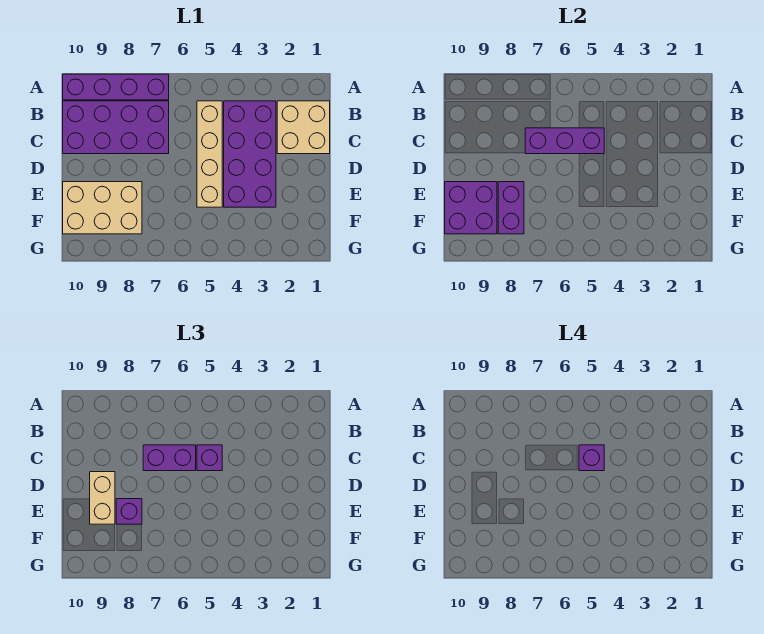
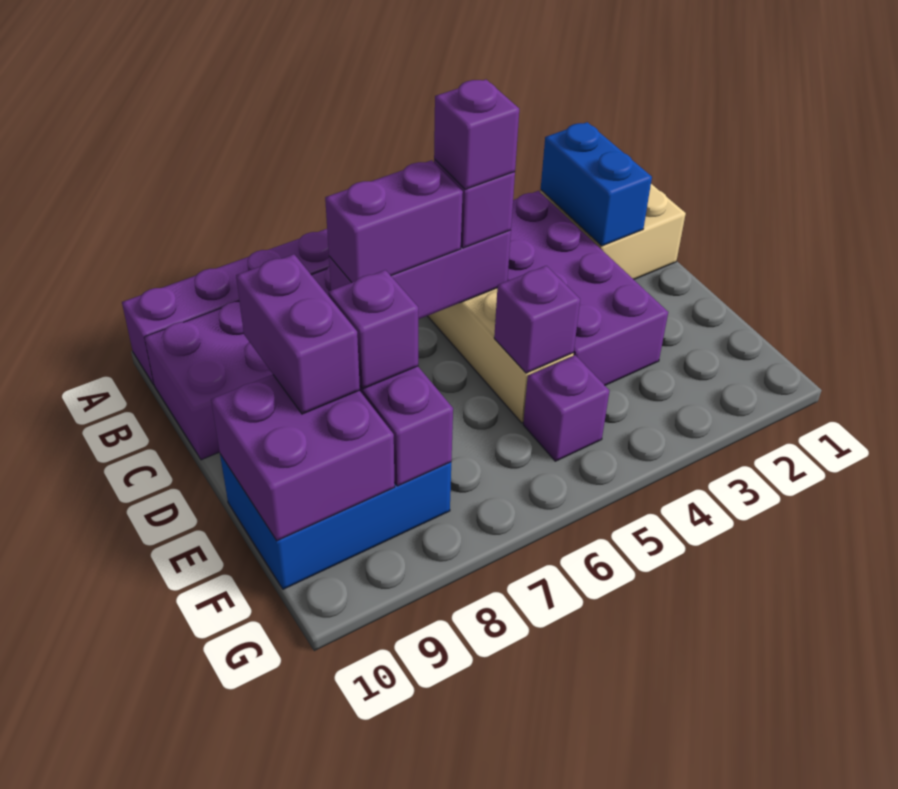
none -> blue brick B2:C2 level 2
tan brick D9:E9 level 3 -> purple brick D9:E9 level 3
none -> purple brick E5 level 2
tan brick E8:F10 level 1 -> blue brick E8:F10 level 1
none -> purple brick F5 level 1

